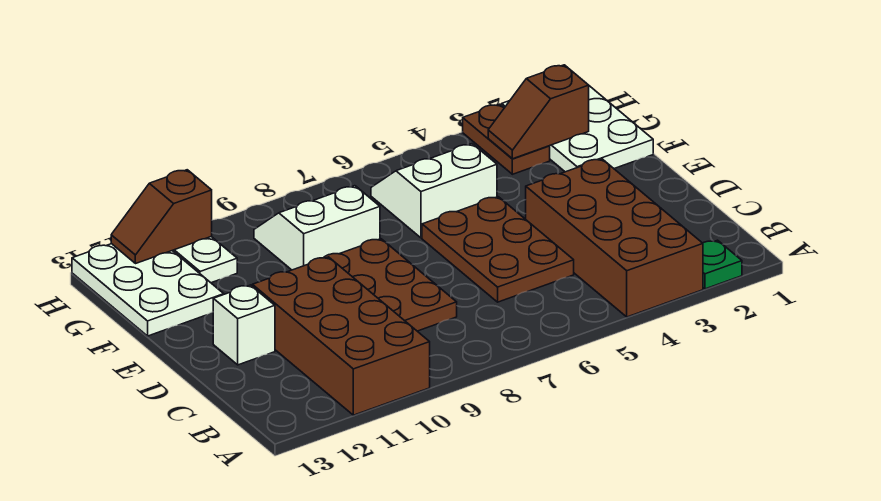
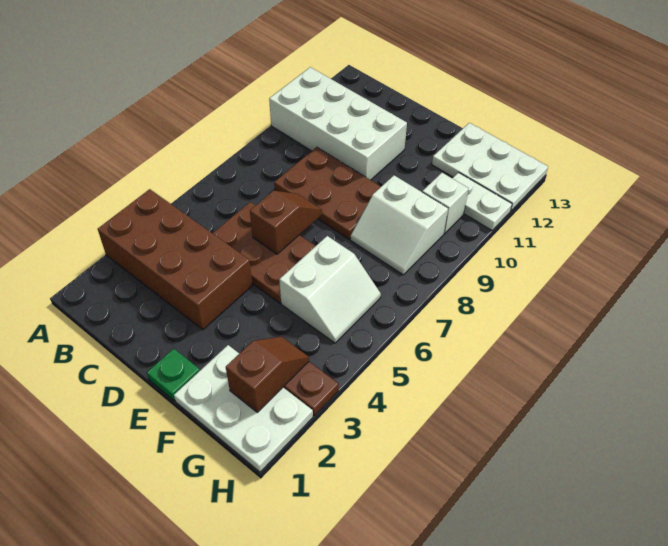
green plate A2 level 1 -> green plate E1 level 1
brown brick A10:D11 level 1 -> white brick A10:D11 level 1
white brick D12 level 1 -> white brick G10 level 1
white slope F8:G9 level 1 top F -> white slope F8:G9 level 1 top 9
brown slope H11:H12 level 2 top 11 -> brown slope D6:D7 level 2 top 6

